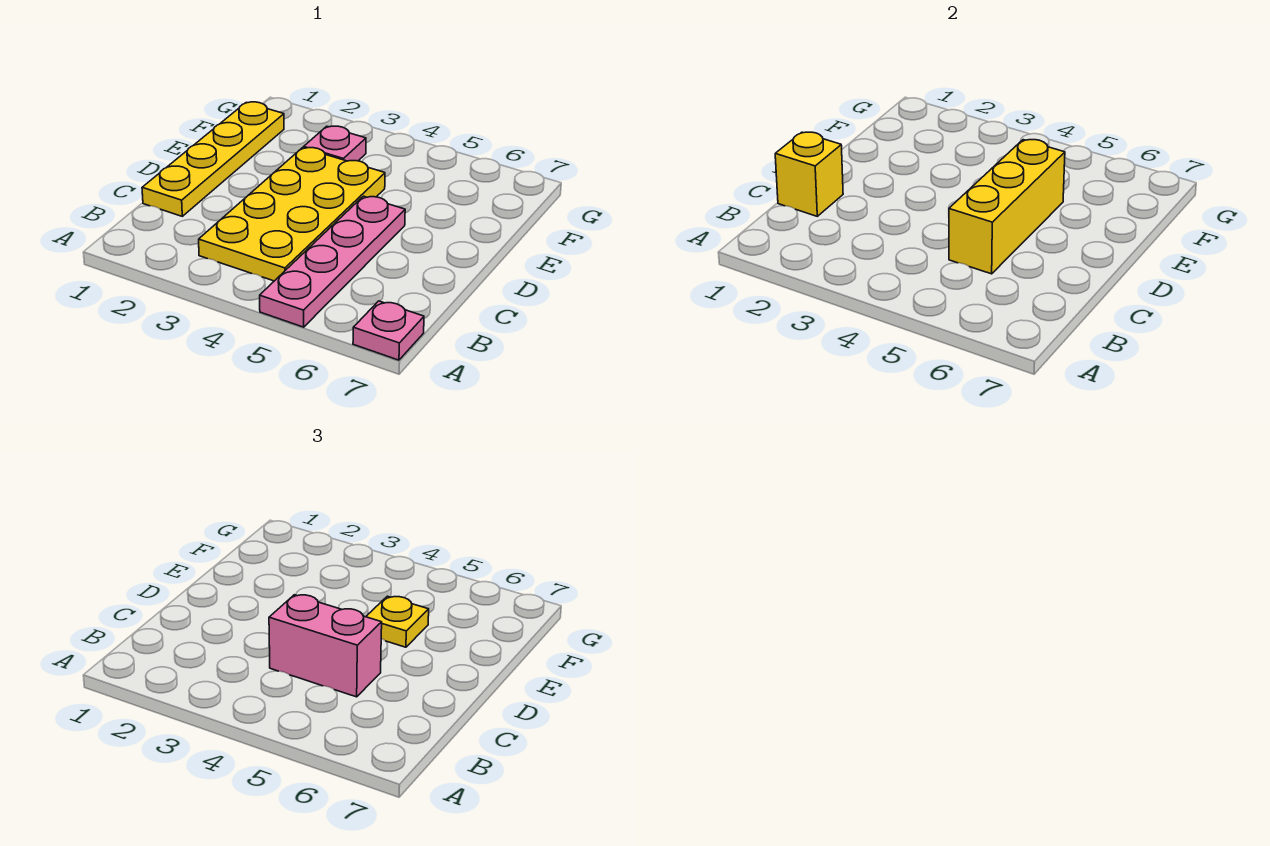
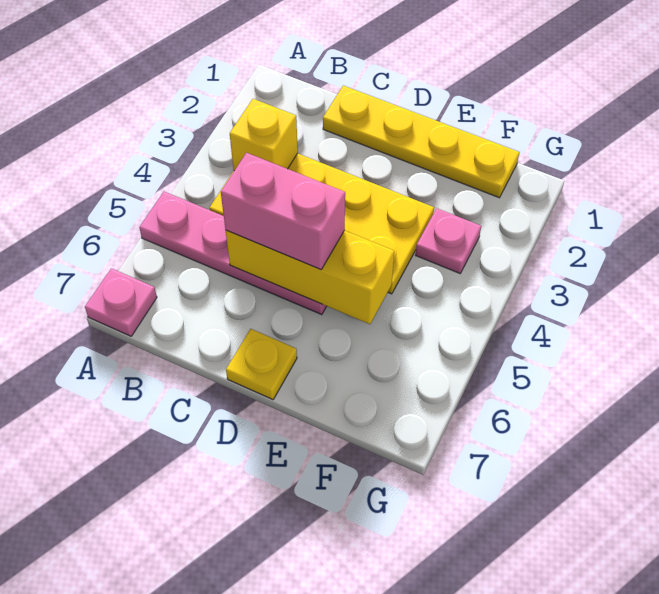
yellow brick C1 level 2 -> yellow brick B3 level 2
pink brick C4:C5 level 3 -> pink brick C5:D5 level 3
yellow plate E5 level 3 -> yellow plate D7 level 1

